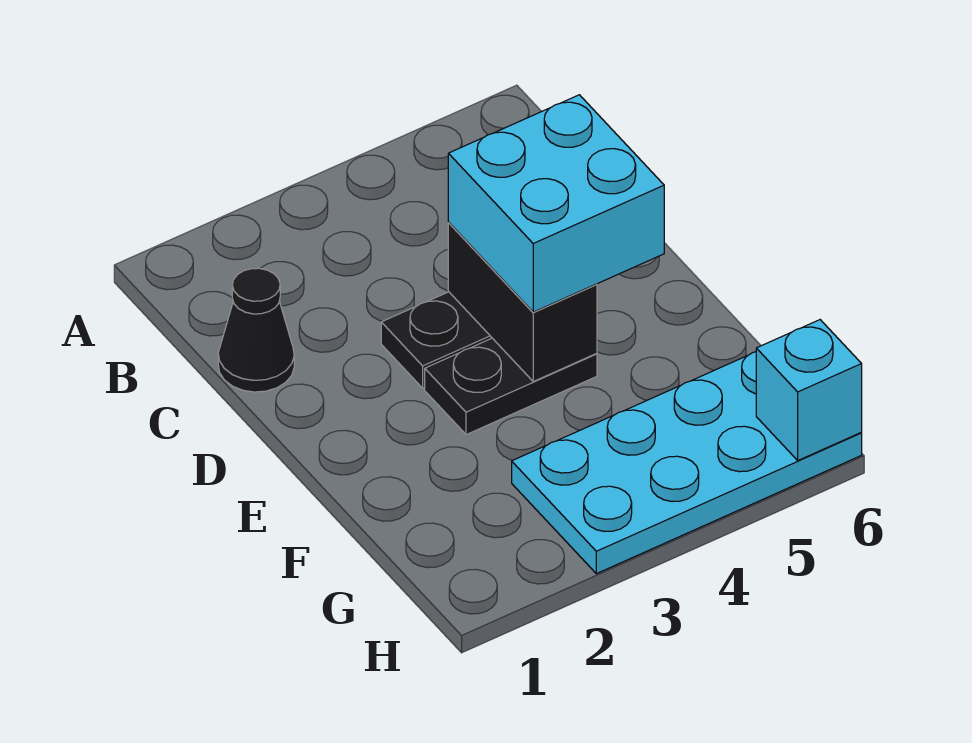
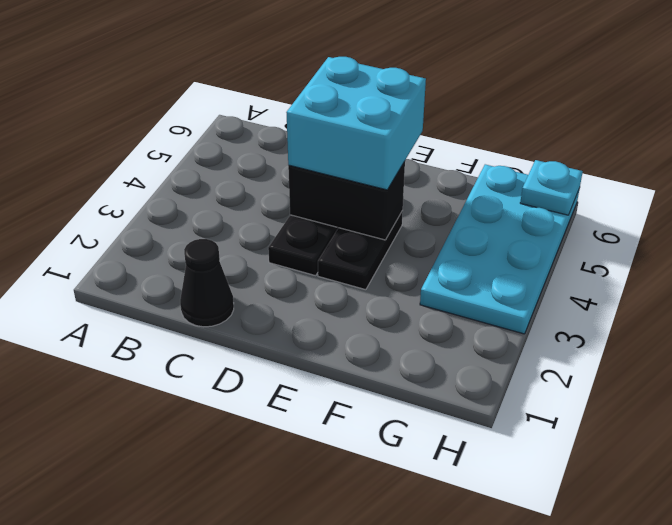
cyan brick H6 level 2 -> cyan plate H6 level 2

